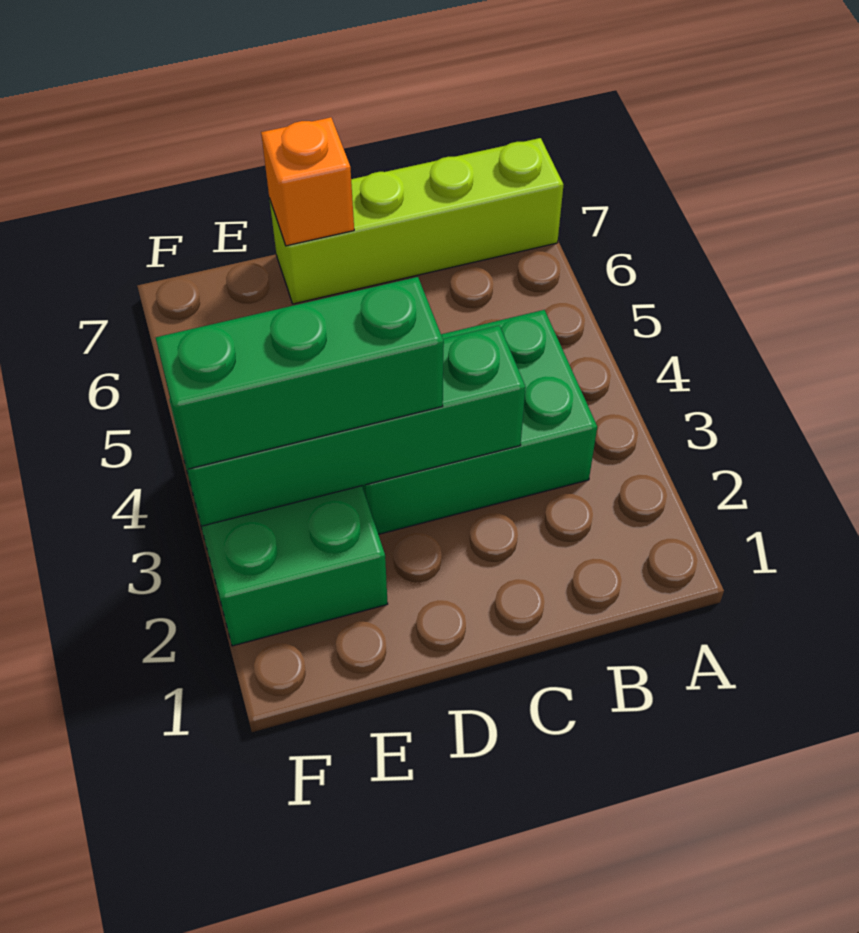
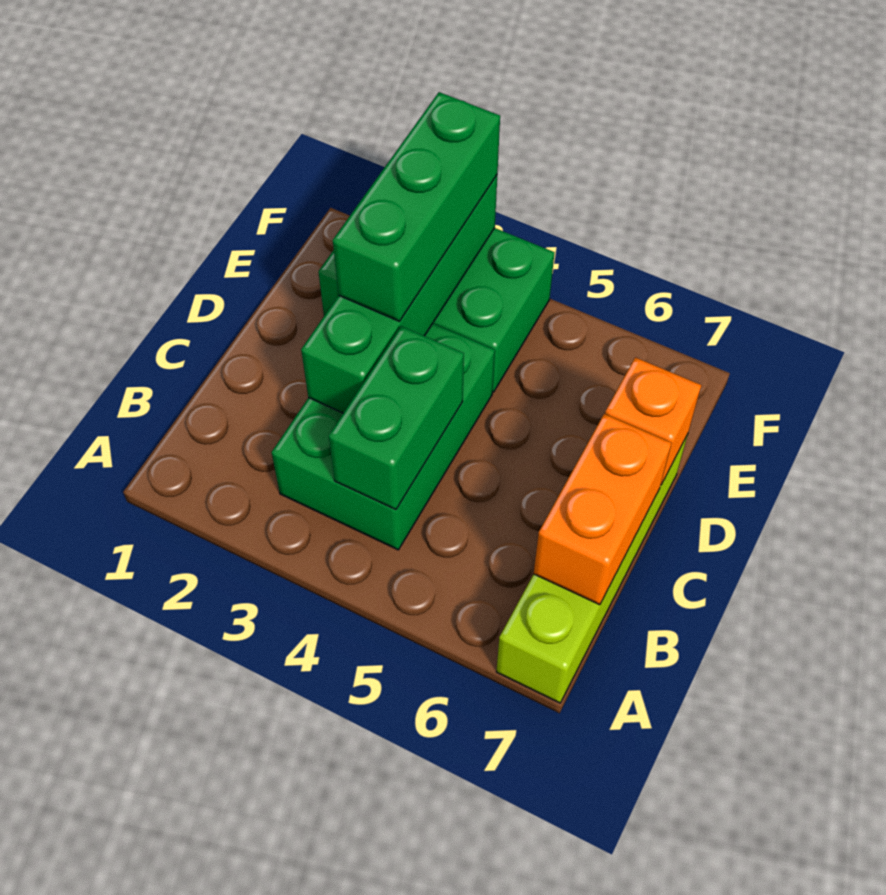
none -> green brick B4:C4 level 2
none -> orange brick B7:C7 level 2

